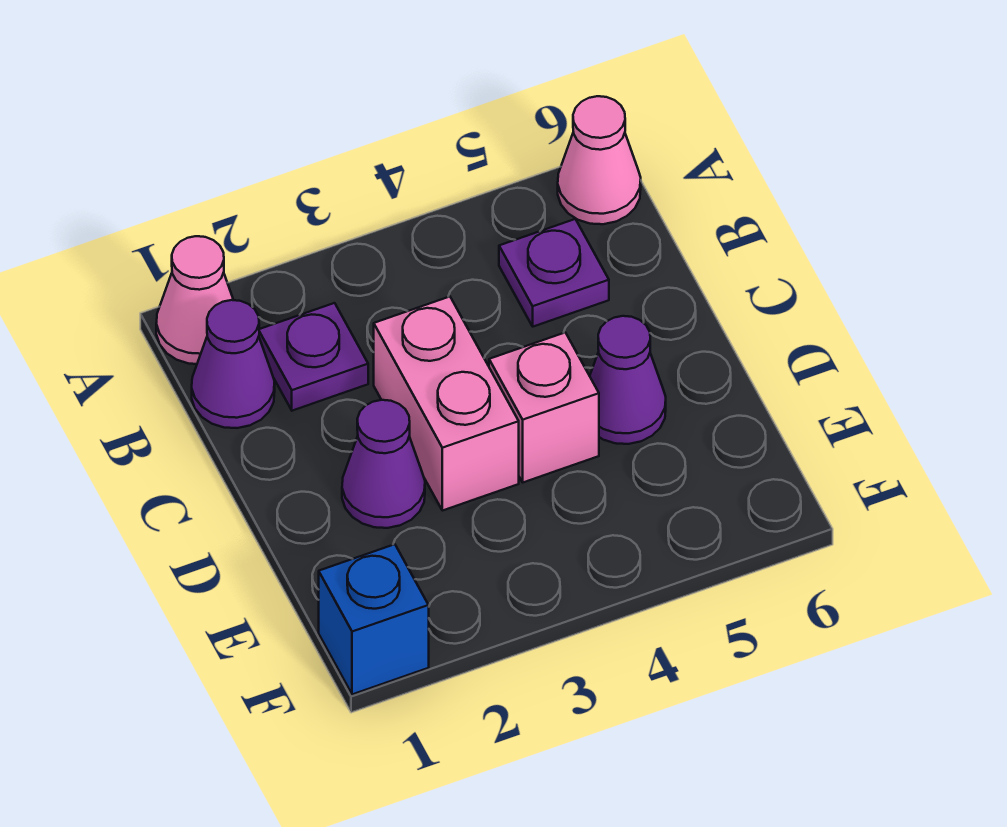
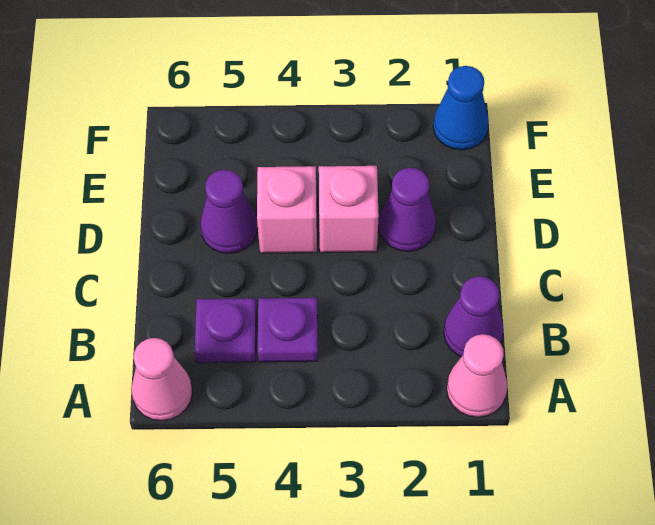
purple plate B2 level 1 -> purple plate B4 level 1
pink brick C3:D3 level 1 -> pink brick D3 level 1
blue brick F1 level 1 -> blue cone F1 level 1

